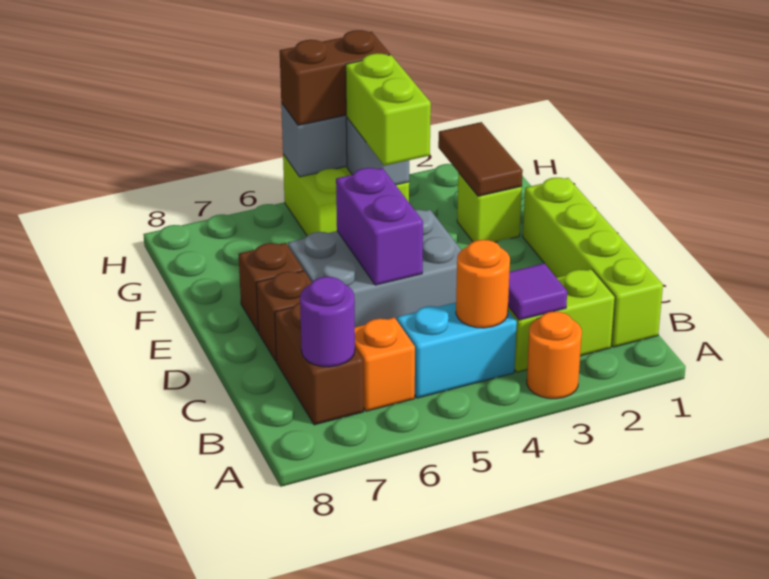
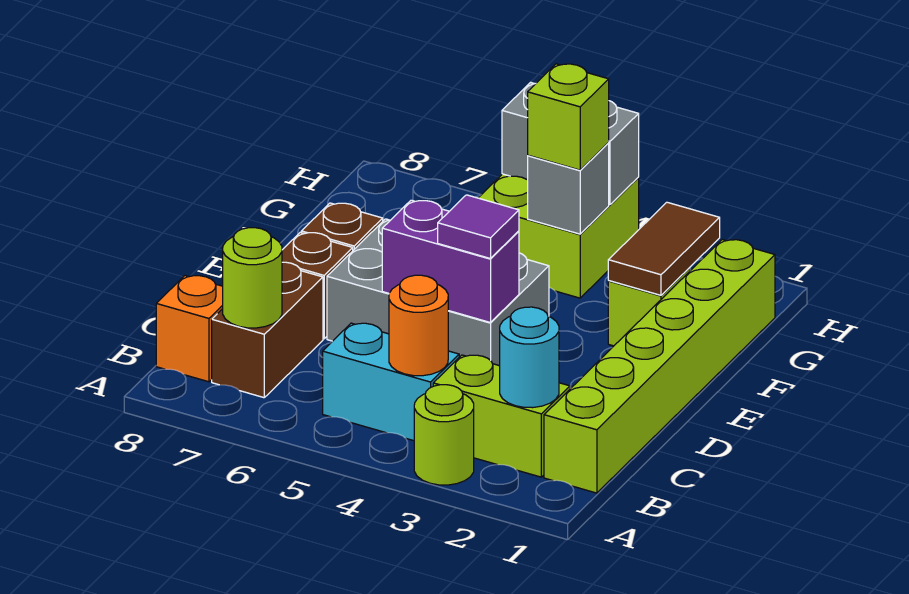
orange round brick A3 level 1 -> lime round brick A3 level 1
lime brick B1:E1 level 1 -> lime brick B1:G1 level 1
none -> cyan round brick B2 level 2
purple tile B3 level 2 -> purple tile D4 level 3
orange brick B6 level 1 -> orange brick B8 level 1
purple round brick B7 level 2 -> lime round brick B7 level 2
purple brick D5:E5 level 2 -> purple brick D4:D5 level 2
lime brick F4:G4 level 3 -> lime brick G4 level 3
brown brick H4:H5 level 3 -> none

